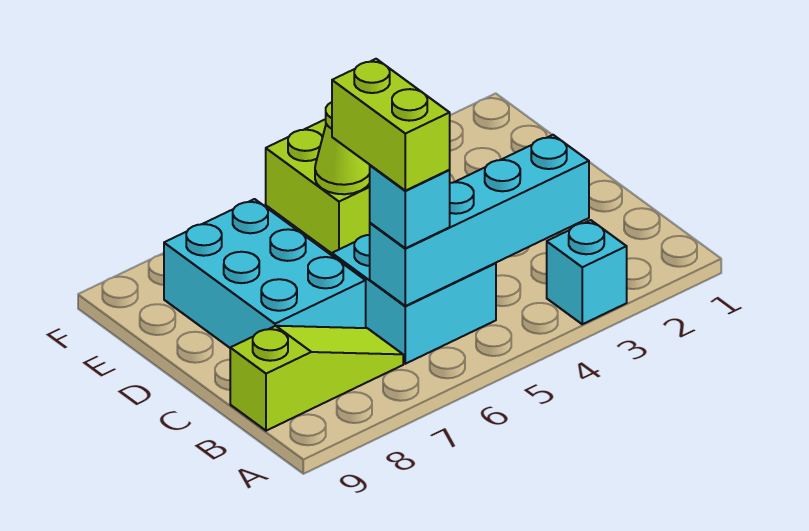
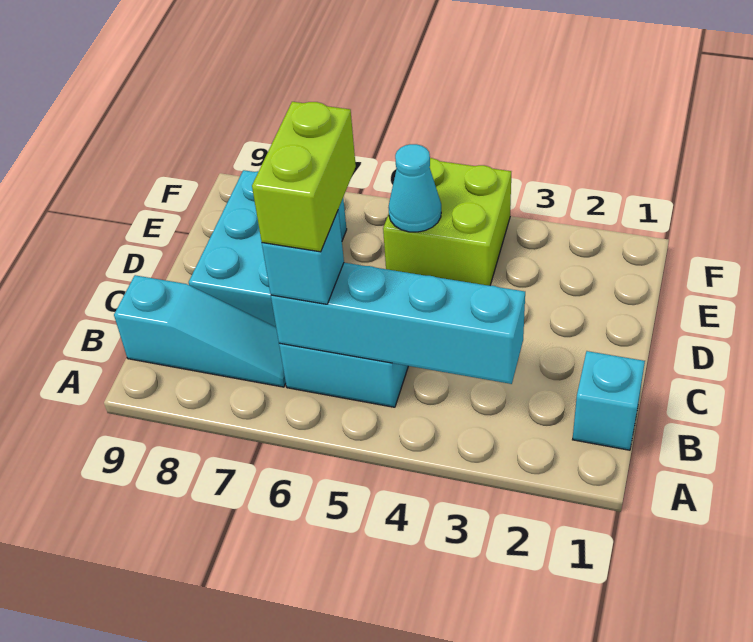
cyan brick A3 level 1 -> cyan brick B1 level 1
lime slope B7:B9 level 1 top 9 -> cyan slope B7:B9 level 1 top 9
lime cone E5 level 2 -> cyan cone E5 level 2

